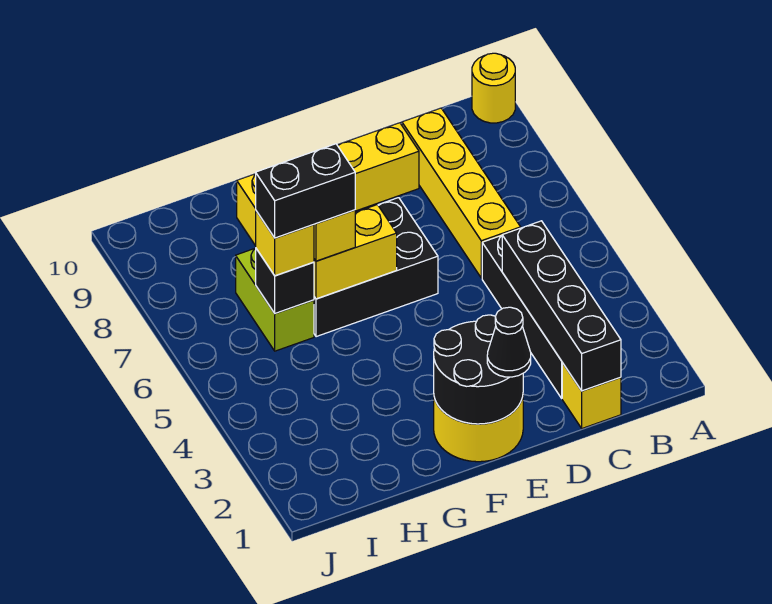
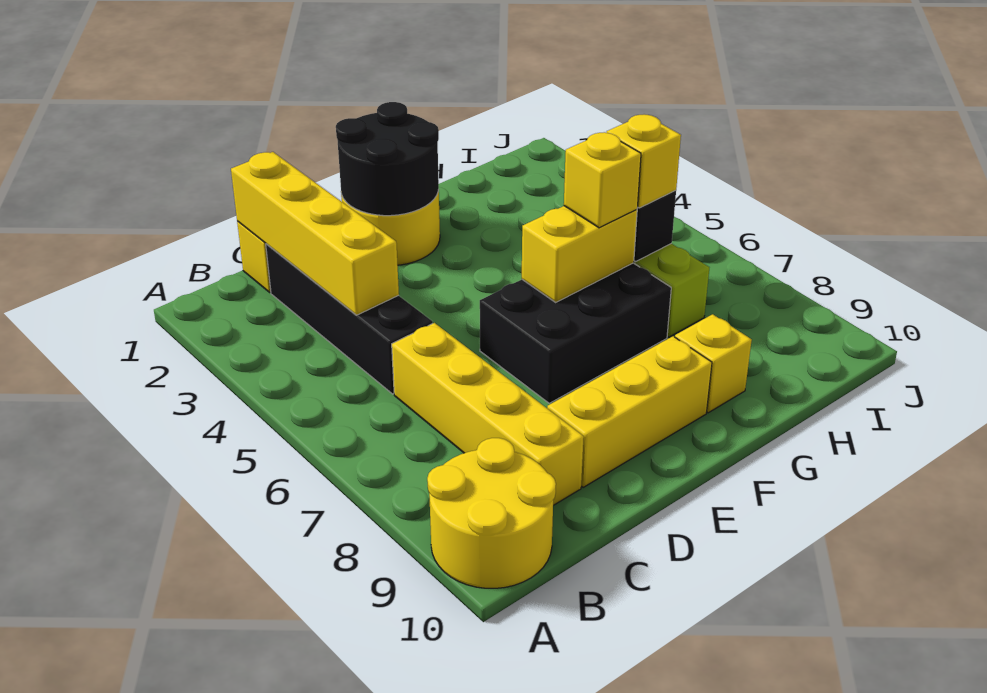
yellow round brick A10 level 1 -> yellow round brick A9:B10 level 1
black brick C1:C4 level 2 -> yellow brick C1:C4 level 2
black cone E1 level 3 -> none
black brick G6:H6 level 4 -> none

